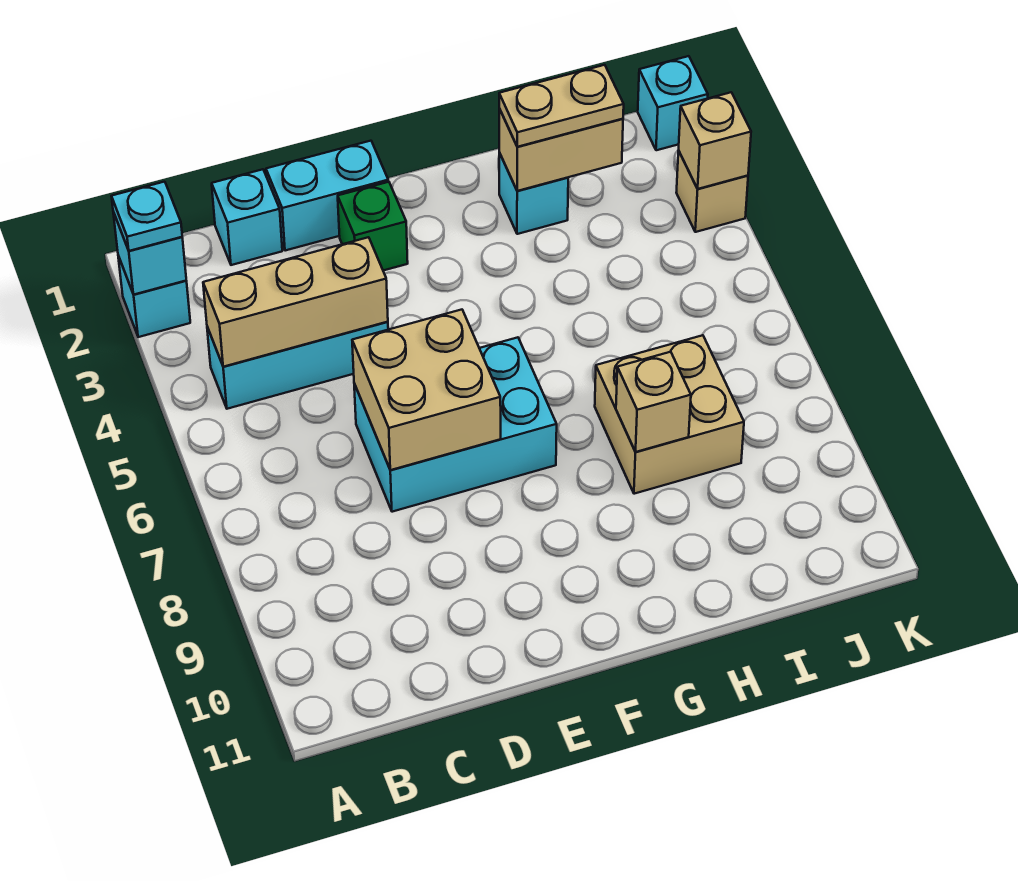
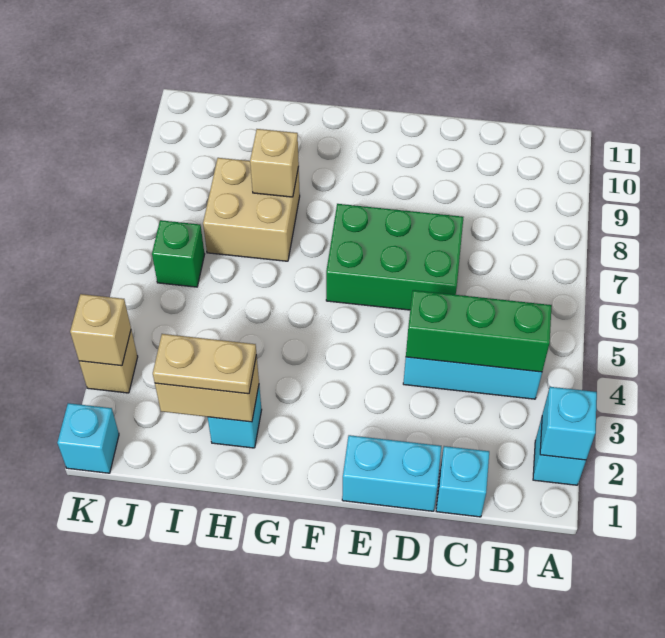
cyan plate A2 level 3 -> none
tan brick B4:D4 level 2 -> green brick B4:D4 level 2
cyan brick D6:F7 level 1 -> green brick D6:F7 level 1
tan brick D6:E7 level 2 -> none
green brick E2 level 1 -> green brick J6 level 1

